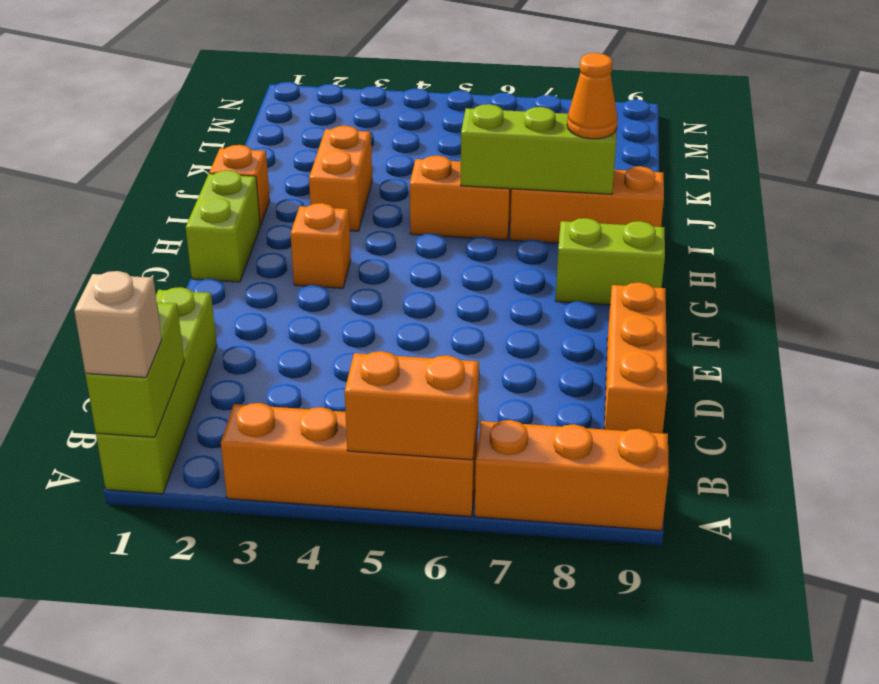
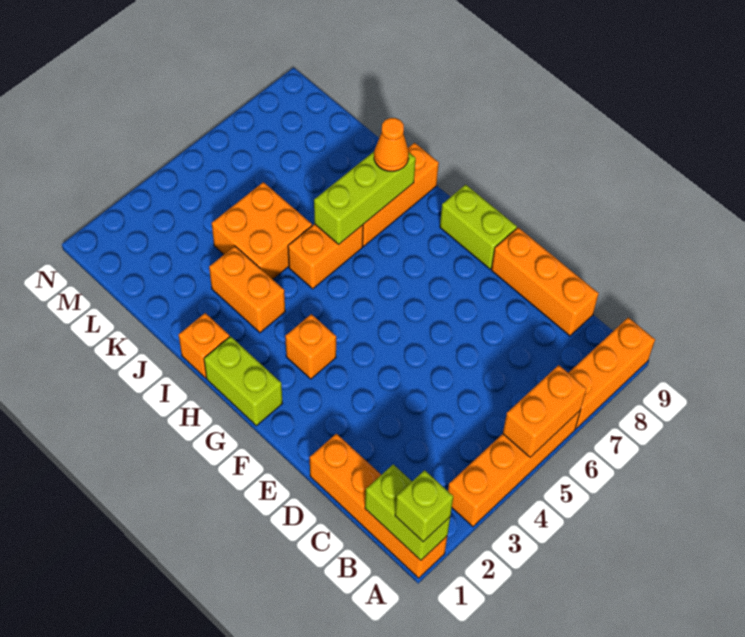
lime brick A1:D1 level 1 -> orange brick A1:D1 level 1
tan brick A1 level 3 -> lime brick A1 level 3
lime brick G8:G9 level 1 -> lime brick F9:G9 level 1
none -> orange brick J4:K5 level 1

